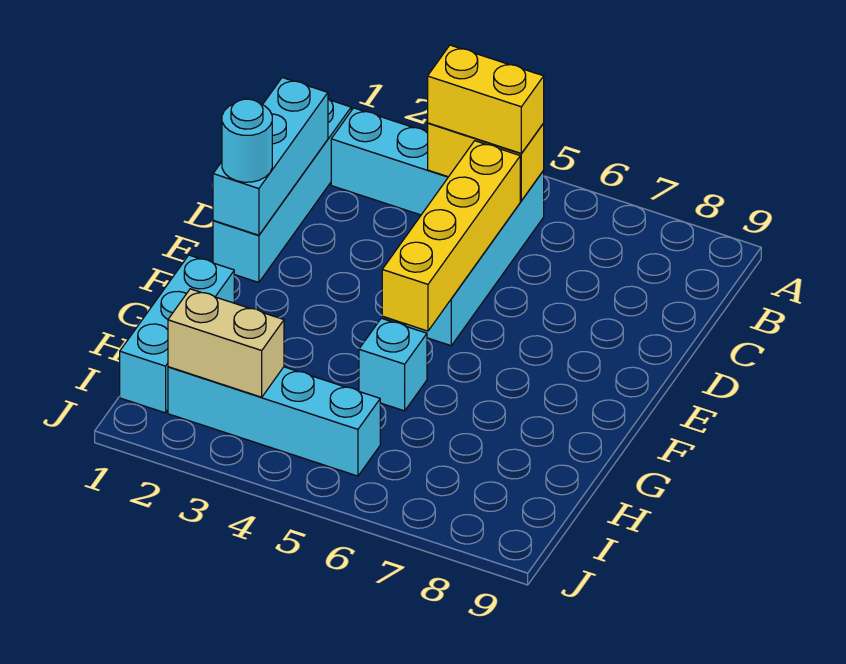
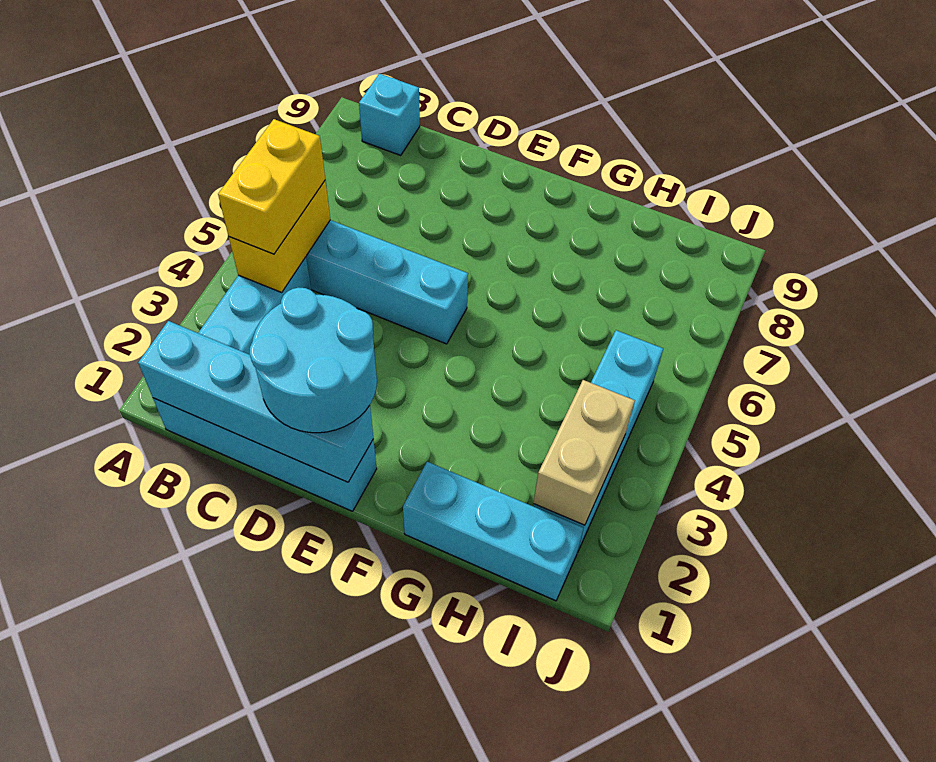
cyan brick C1:E1 level 2 -> cyan brick B1:E1 level 2
yellow brick C5:F5 level 2 -> none
cyan round brick E1 level 3 -> cyan round brick D1:E2 level 3
cyan brick G5 level 1 -> cyan brick B9 level 1

